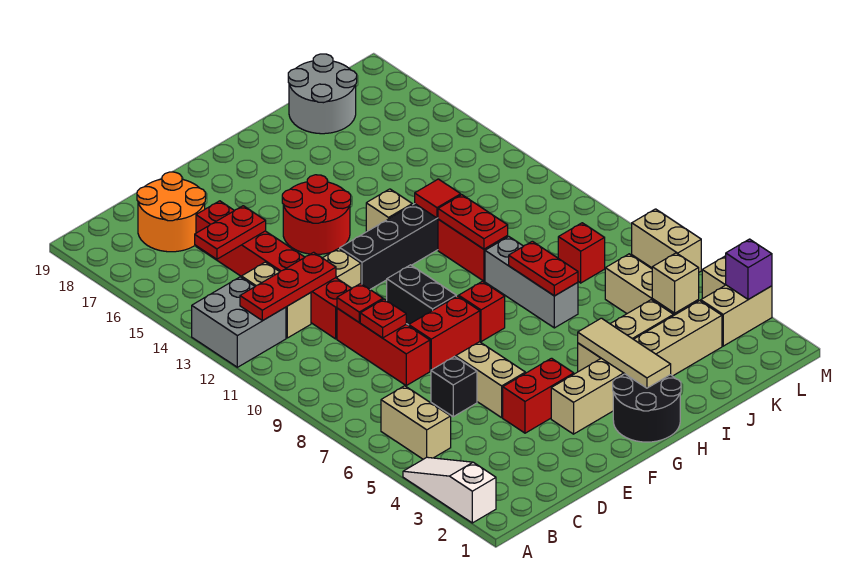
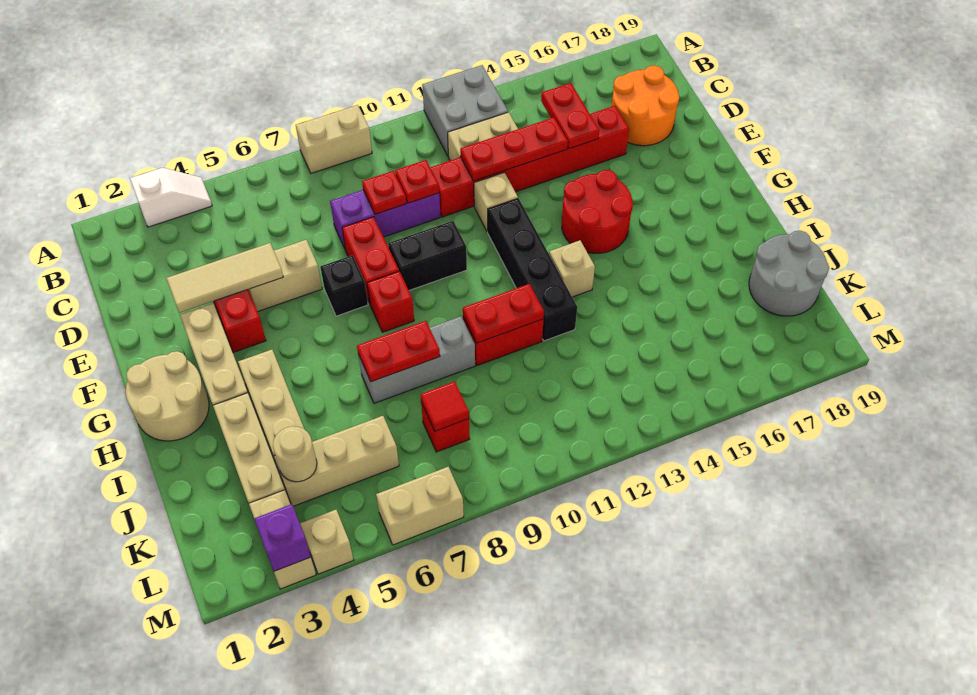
white slope A2:A4 level 1 top 2 -> white slope A3:A4 level 1 top 3
tan brick B5:B6 level 1 -> tan brick A8:A9 level 1
red plate B12:D12 level 2 -> red plate D12:D14 level 2
black brick D6 level 1 -> black brick F7 level 1
red brick D8:D10 level 1 -> purple brick D8:D10 level 1
black round brick G1:H2 level 1 -> tan round brick G1:H2 level 1
tan tile H2:H4 level 2 -> tan tile E3:E5 level 2
red tile I12 level 2 -> red tile K8 level 2
tan brick K4 level 2 -> tan round brick K4 level 2

